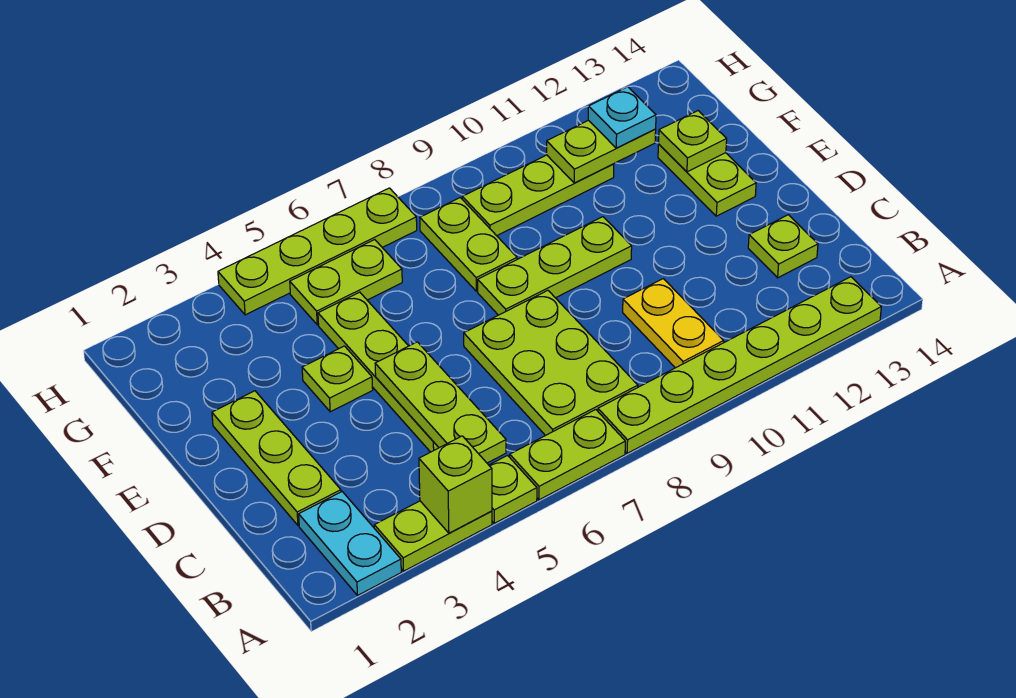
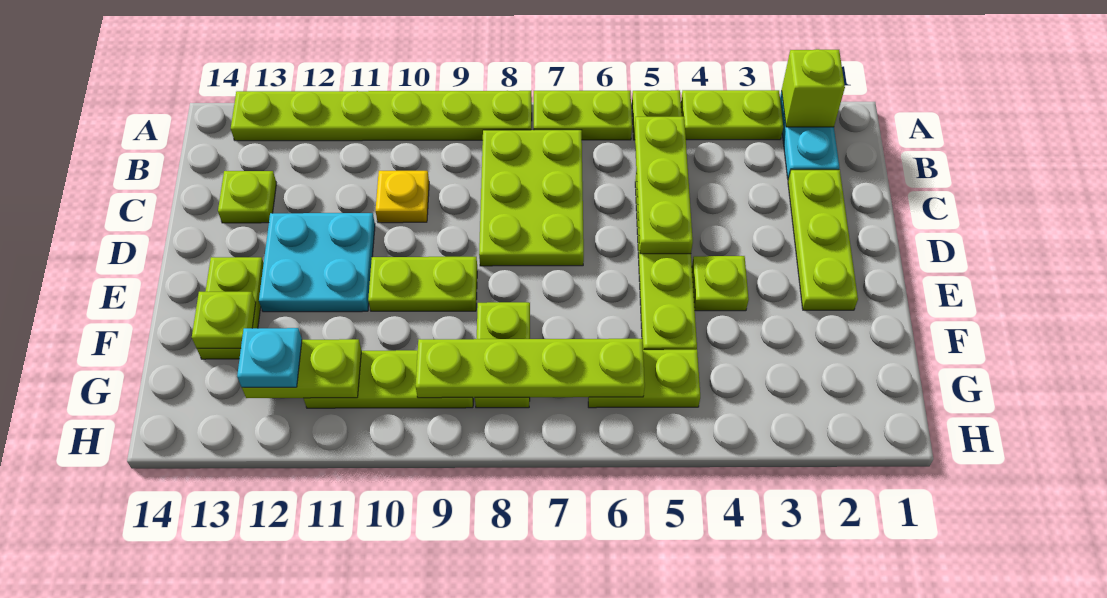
lime brick A4 level 2 -> lime brick A2 level 2
yellow plate B10:C10 level 1 -> yellow plate C10 level 1
none -> cyan plate D11:E12 level 1
lime plate E8:E10 level 1 -> lime plate E9:E10 level 1
lime plate H4:H7 level 1 -> lime plate G6:G9 level 2

